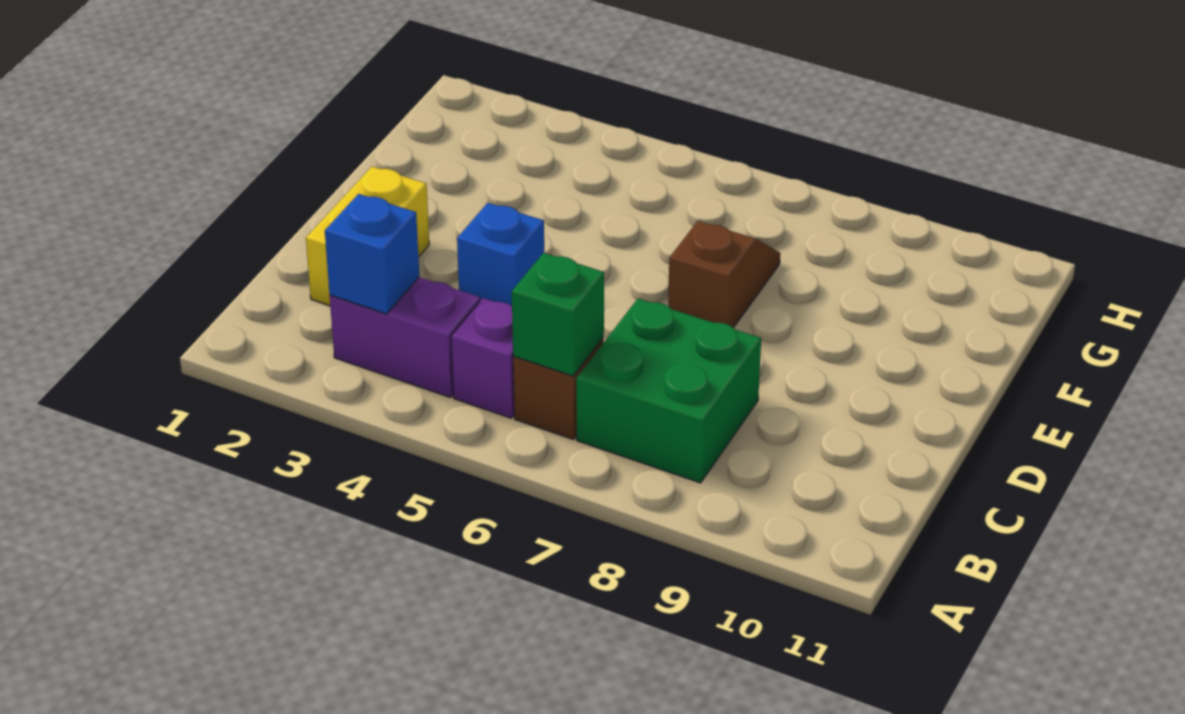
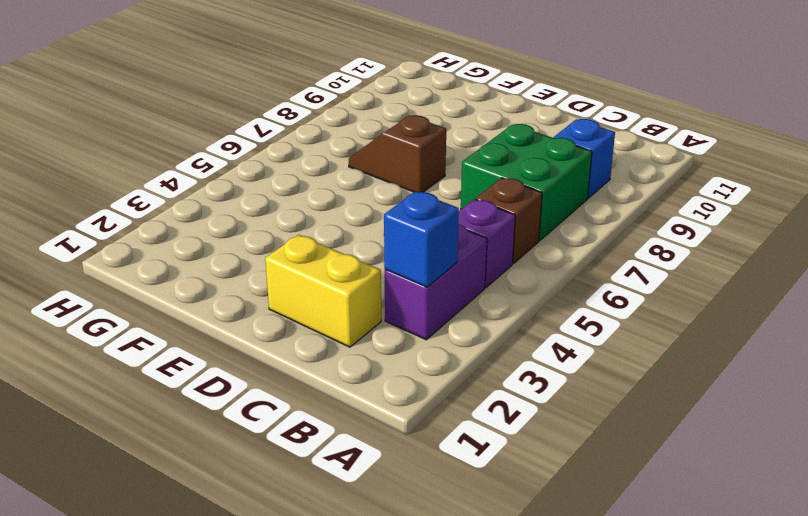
green brick B6 level 2 -> none
blue brick D4 level 1 -> blue brick B9 level 1

